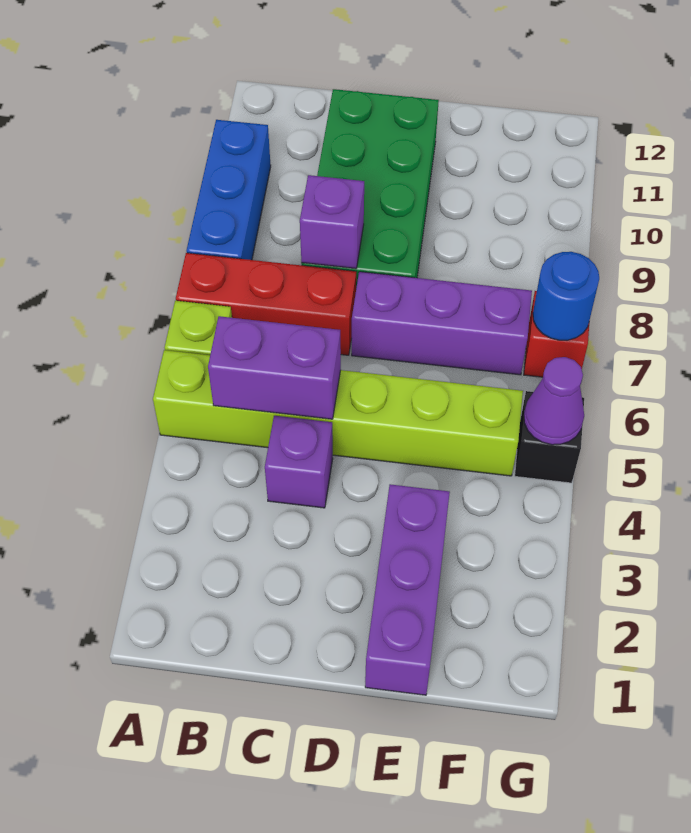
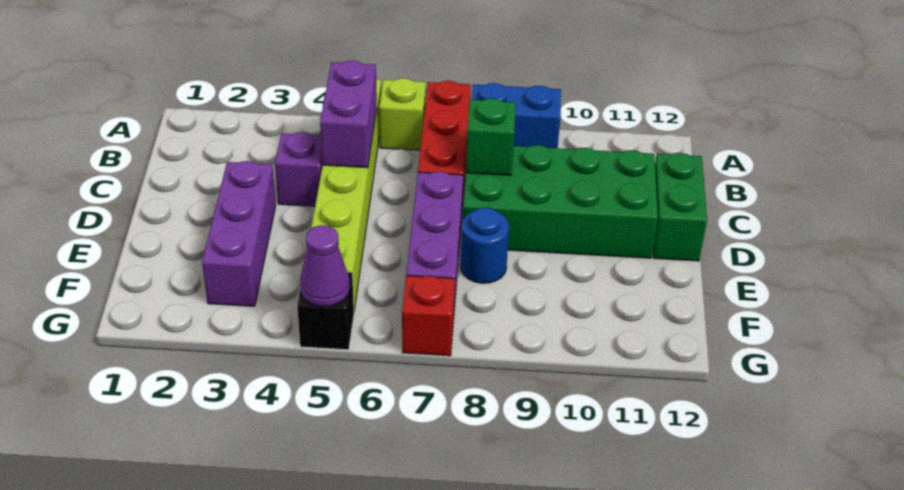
blue brick A8:A10 level 1 -> blue brick A8:A9 level 1
purple brick C8 level 2 -> green brick C8 level 2
none -> green brick C12:D12 level 1
purple brick E1:E3 level 1 -> purple brick D3:F3 level 1
blue round brick G7 level 2 -> blue round brick E8 level 1

